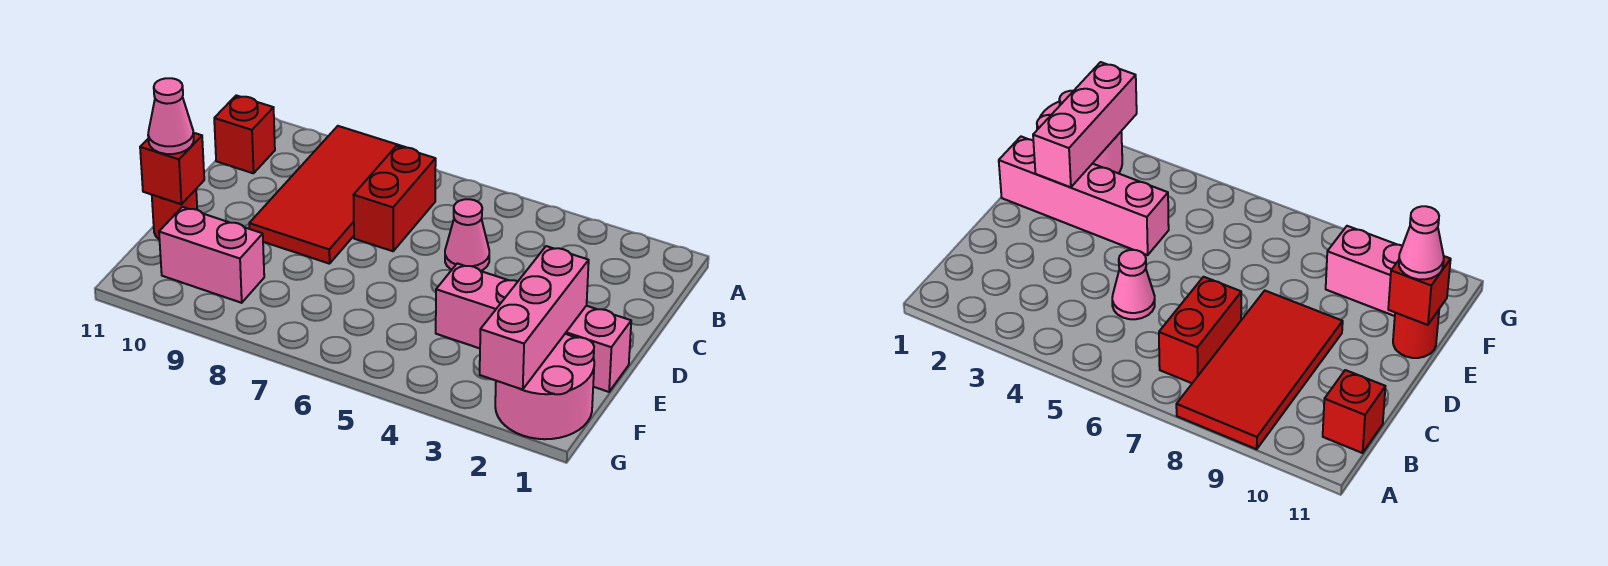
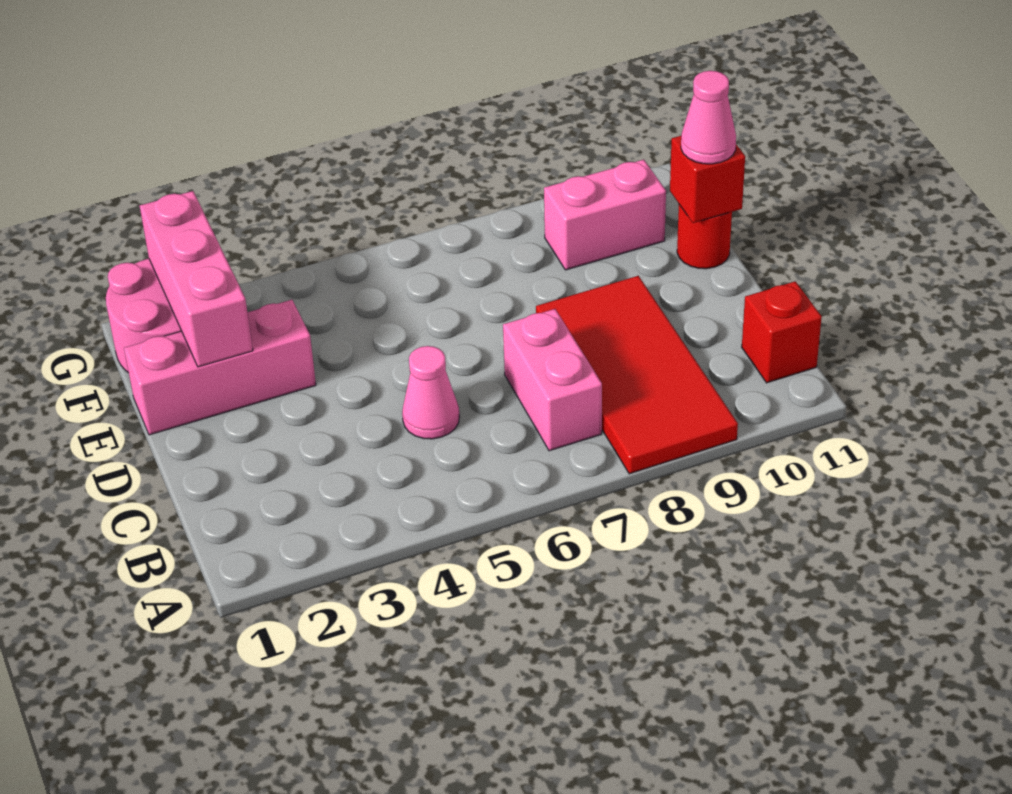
red brick B7:C7 level 1 -> pink brick B7:C7 level 1
pink brick E1:E4 level 1 -> pink brick E1:E3 level 1

